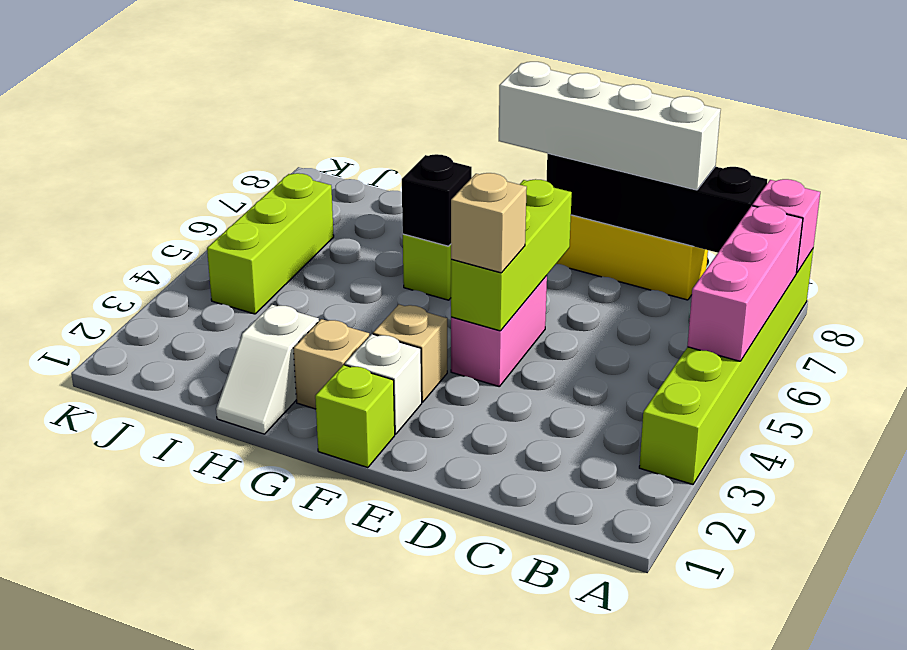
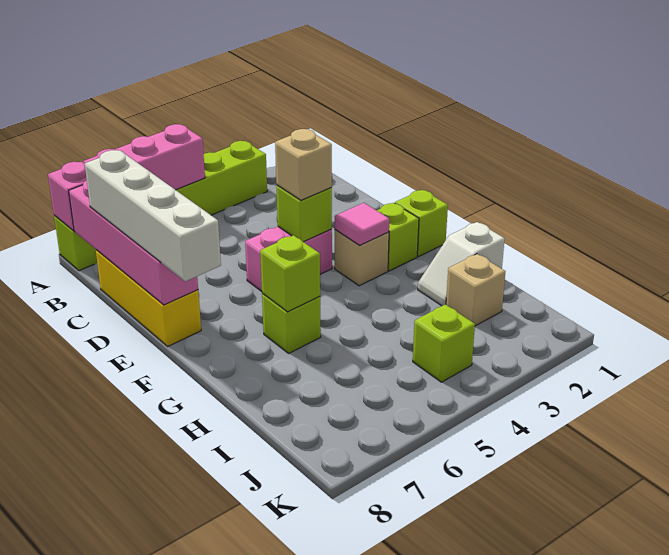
black brick B8:E8 level 2 -> pink brick B8:E8 level 2
lime brick E4:E6 level 2 -> lime brick E4 level 2
white brick F2 level 1 -> lime brick F2 level 1
none -> pink tile F3 level 2
tan brick G2 level 1 -> tan brick I2 level 1
black brick G6 level 2 -> lime brick G6 level 2
white slope H1:H2 level 1 top 2 -> white slope H1:H2 level 1 top 1
lime brick J4:J6 level 1 -> lime brick J4 level 1

